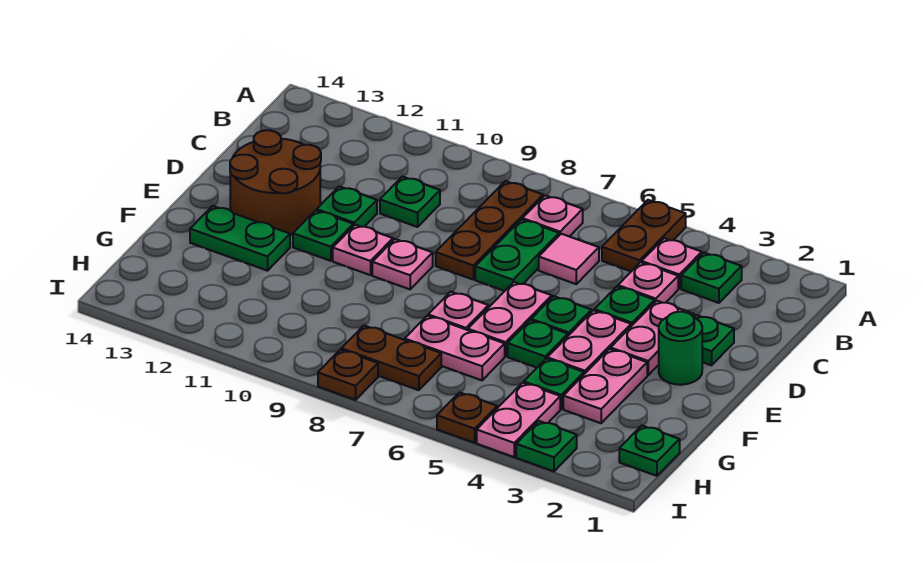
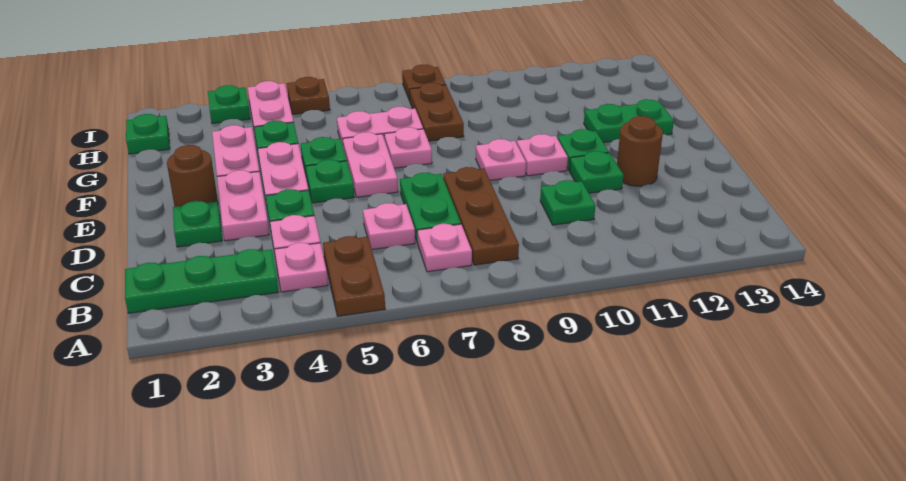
green plate B3 level 1 -> green plate B1:B3 level 1
pink tile C6 level 1 -> pink plate C6 level 1
brown round brick D12:E13 level 1 -> brown round brick D12 level 1
green round brick E2 level 1 -> brown round brick E2 level 1
brown plate H7:H8 level 1 -> brown plate G8:H8 level 1

